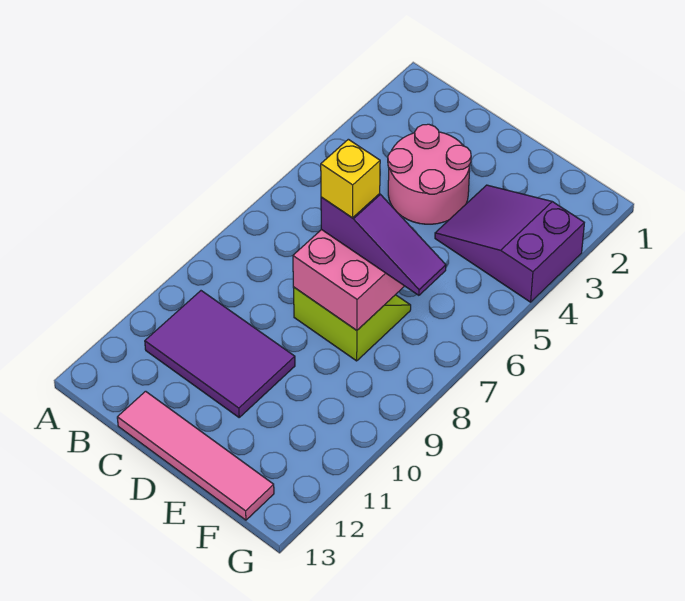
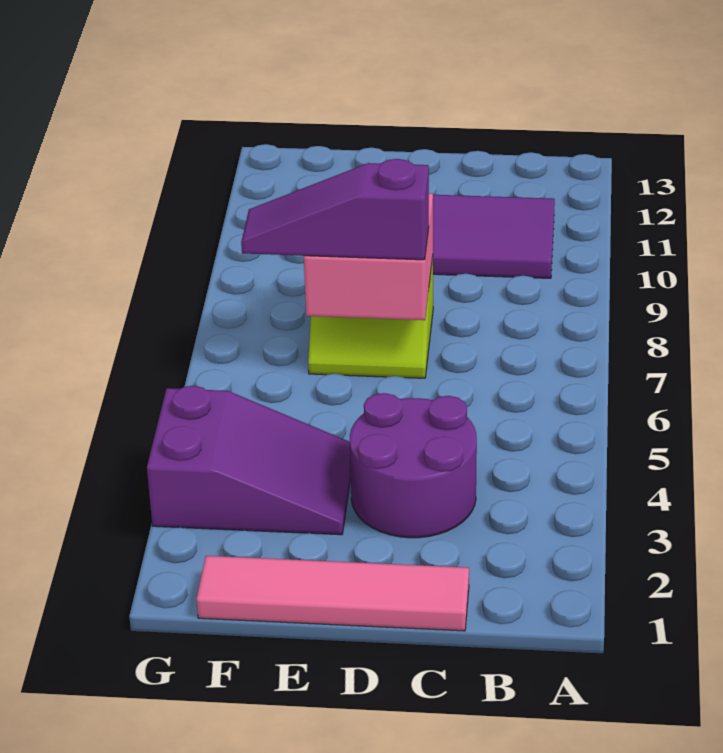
pink round brick C3:D4 level 1 -> purple round brick C3:D4 level 1
pink tile C13:F13 level 1 -> pink tile C1:F1 level 1
yellow brick D7 level 4 -> none

